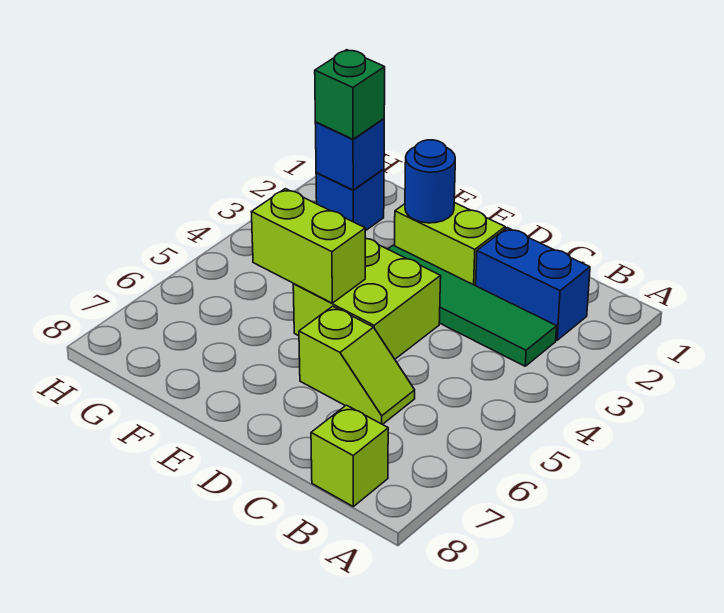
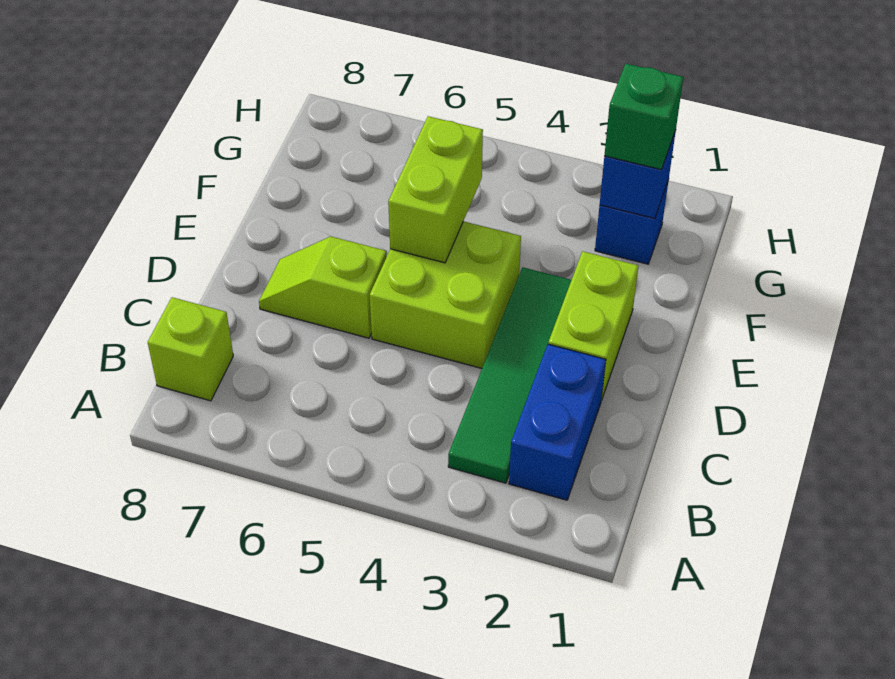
lime slope C6:D6 level 1 top D -> lime slope D6:D7 level 1 top 6
blue round brick E2 level 2 -> none

